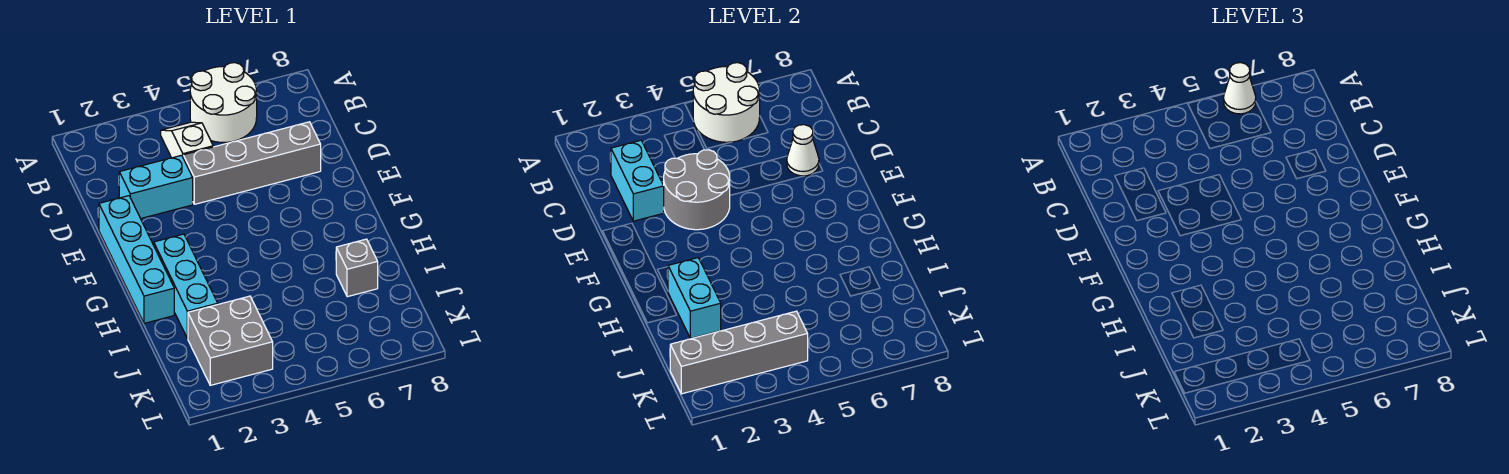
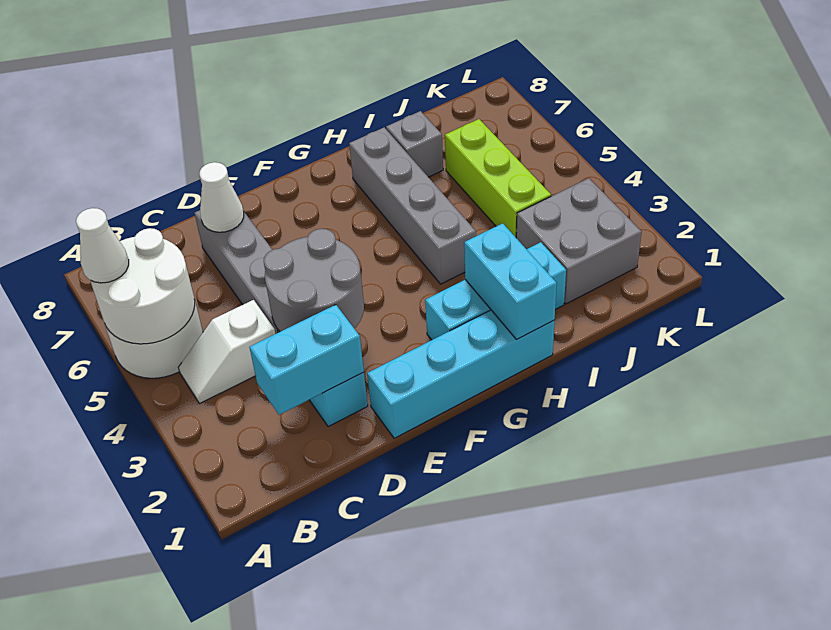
cyan brick H2:I2 level 2 -> cyan brick H1:H2 level 2
none -> lime brick J4:J6 level 1
grey brick K1:K4 level 2 -> grey brick H4:H7 level 1

